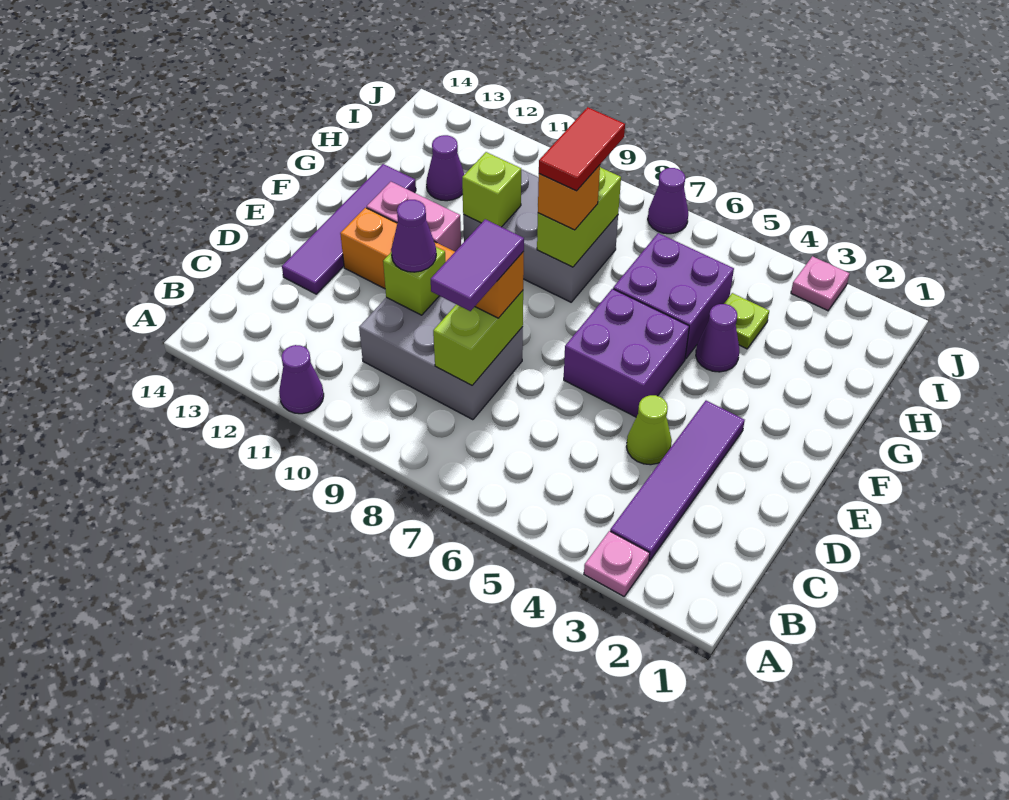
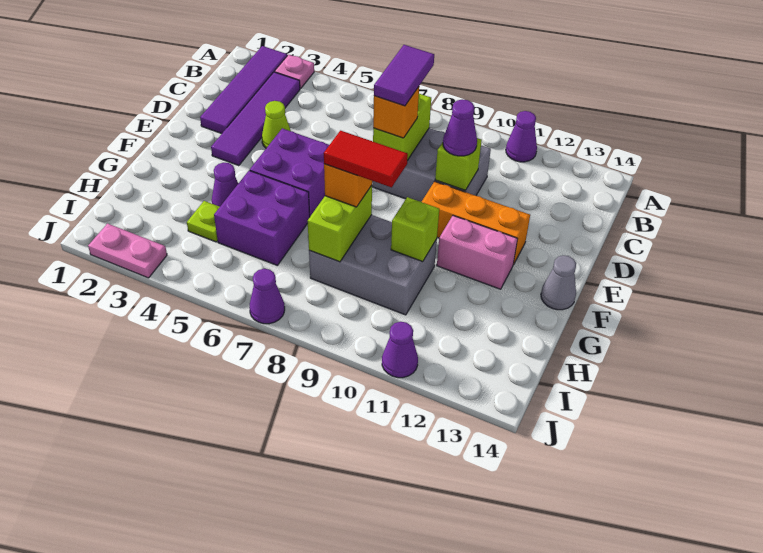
purple tile D13:G13 level 1 -> purple tile A2:D2 level 1
none -> grey cone F14 level 1
red tile G8:H8 level 4 -> red tile G8:G9 level 4
purple cone H12 level 1 -> purple cone J11 level 1
pink plate J3 level 1 -> pink plate J2:J3 level 1

